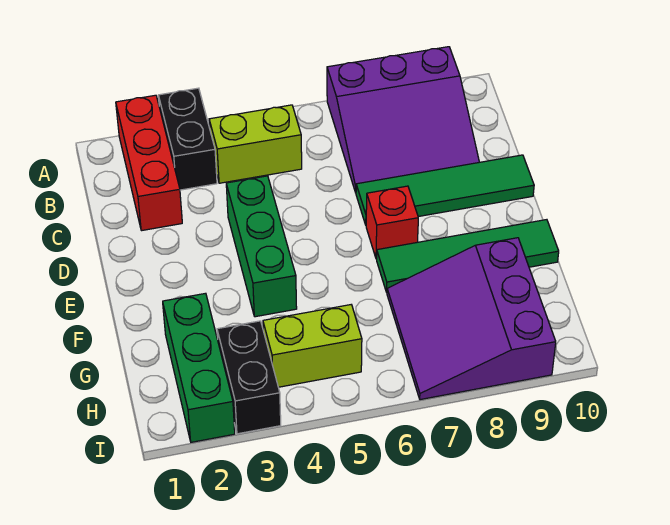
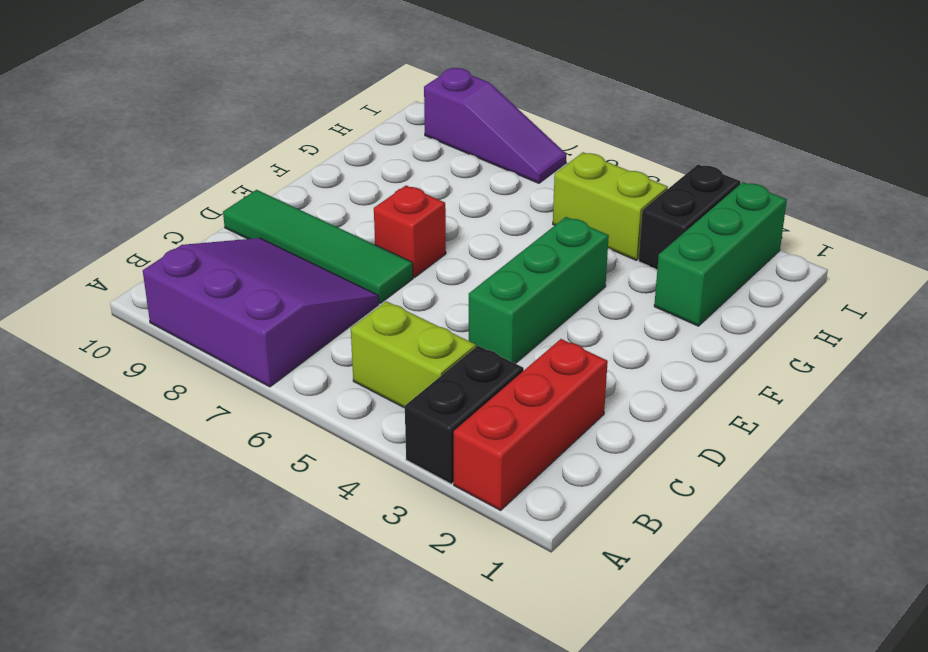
green tile F7:F10 level 1 -> none
purple slope G7:I9 level 1 top 9 -> purple slope I7:I9 level 1 top 9

